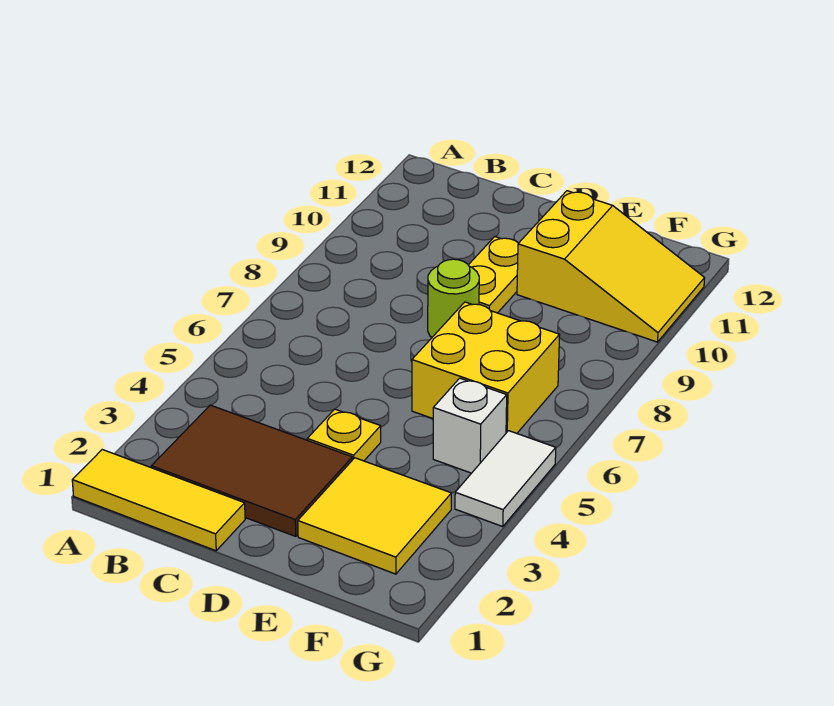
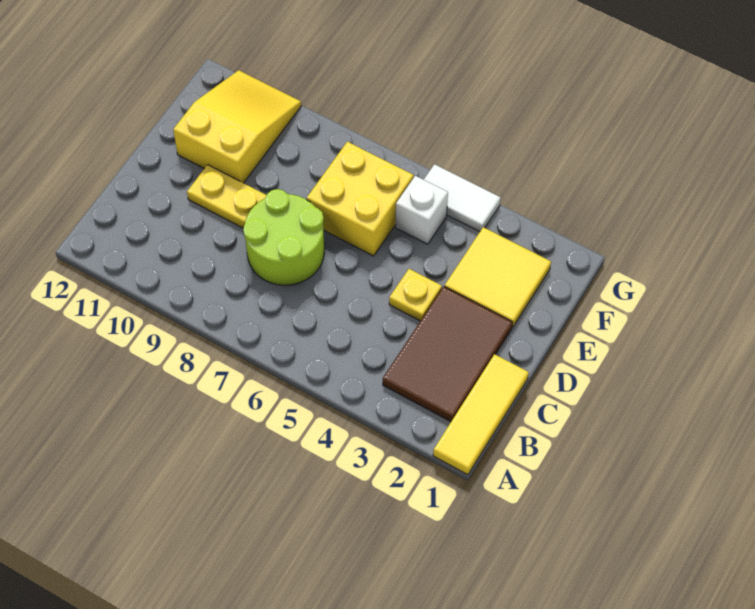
lime round brick D8 level 1 -> lime round brick C7:D8 level 1

